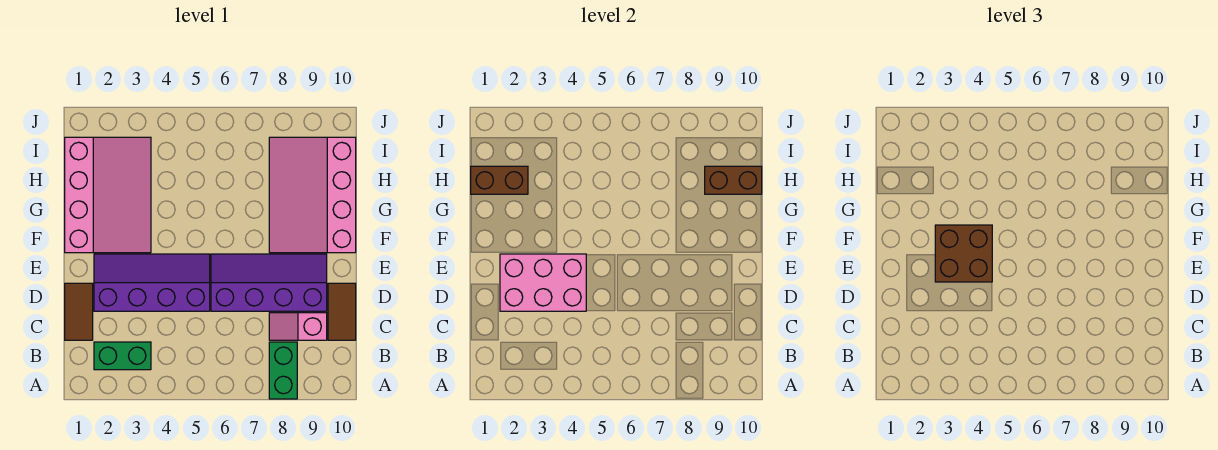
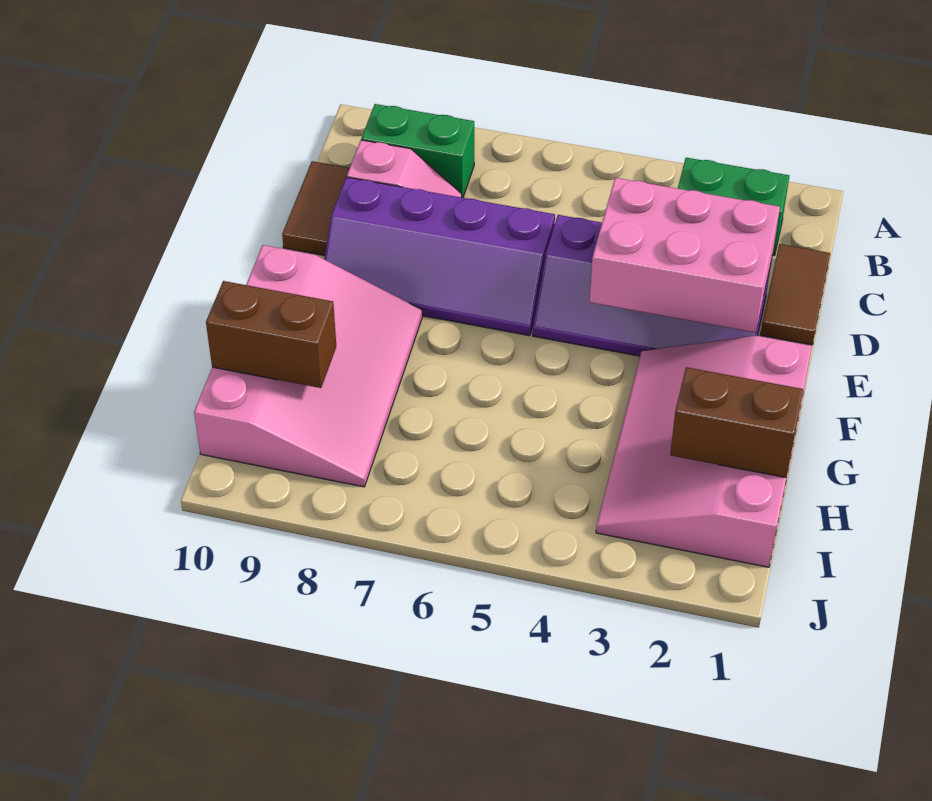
green brick A8:B8 level 1 -> green brick B8:B9 level 1
brown brick E3:F4 level 3 -> none

